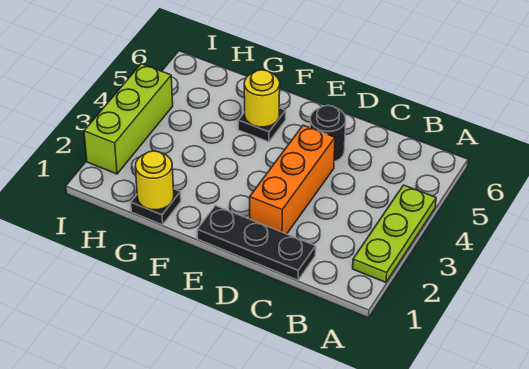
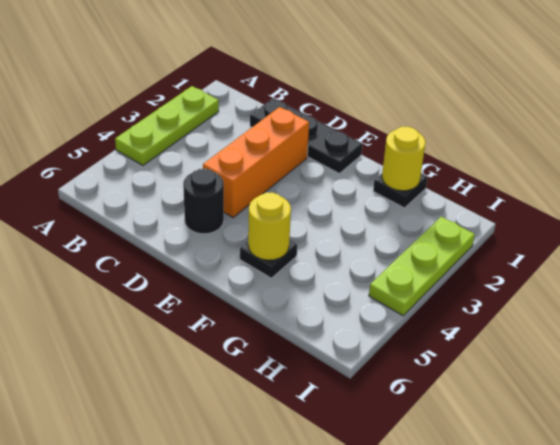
lime brick I2:I4 level 1 -> lime plate I2:I4 level 1

